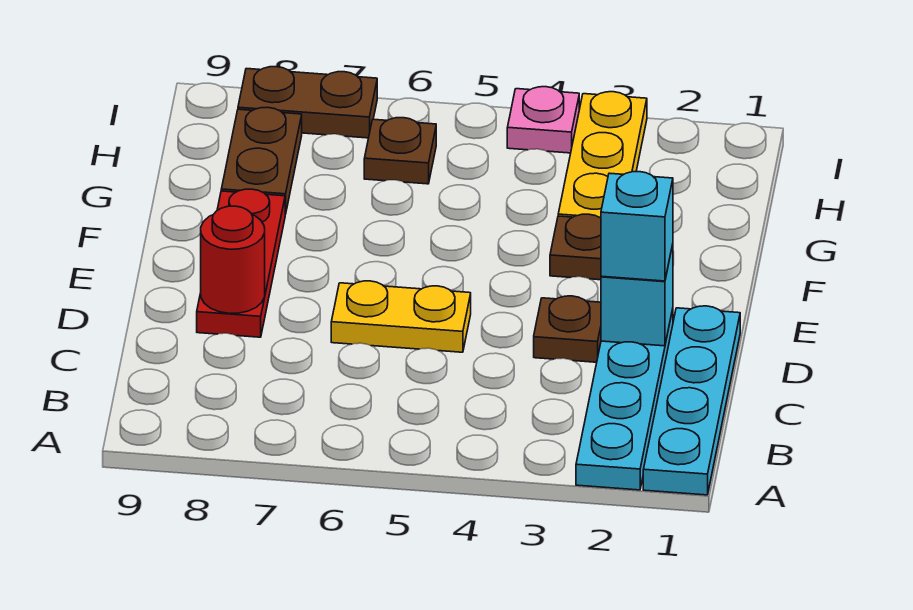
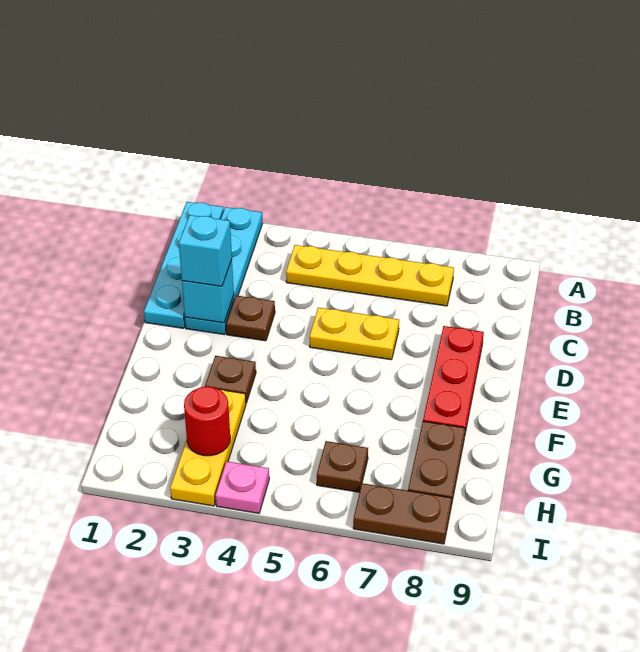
none -> yellow plate B4:B7 level 1
red round brick D8 level 2 -> red round brick H3 level 2

